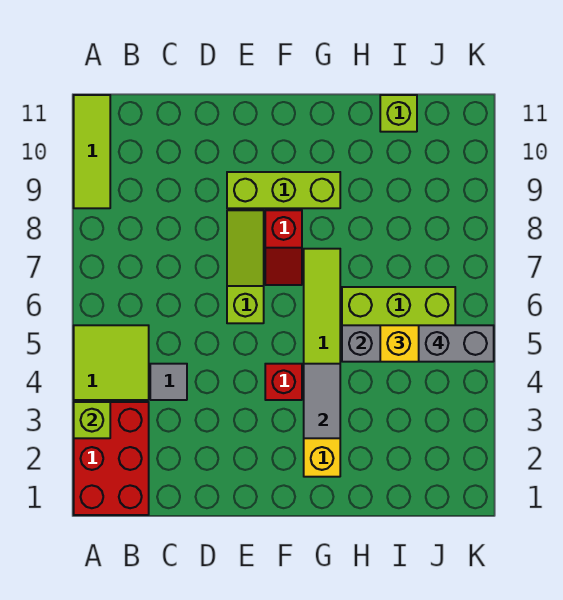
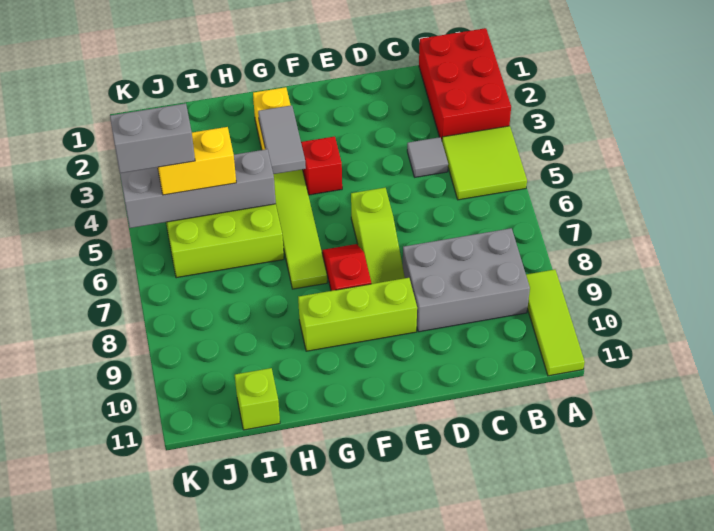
lime brick A3 level 2 -> none
none -> grey brick B8:D9 level 1

